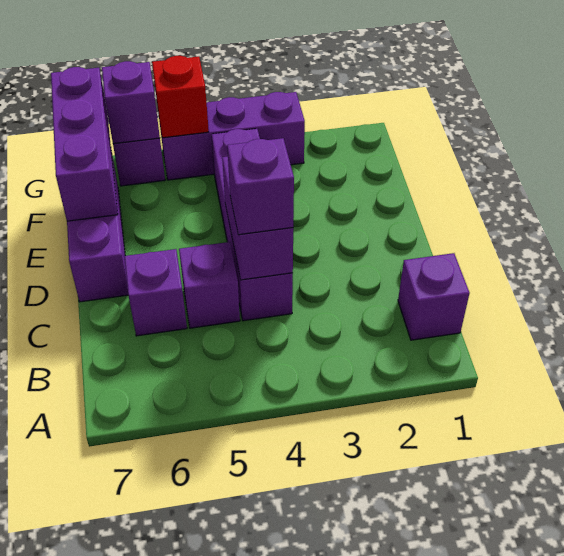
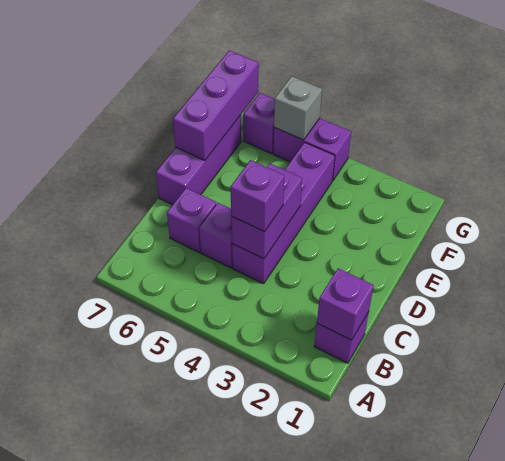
purple brick G3:G5 level 1 -> purple brick G4:G5 level 1
red brick G5 level 2 -> grey brick G5 level 2
purple brick G6 level 2 -> purple brick B1 level 2

